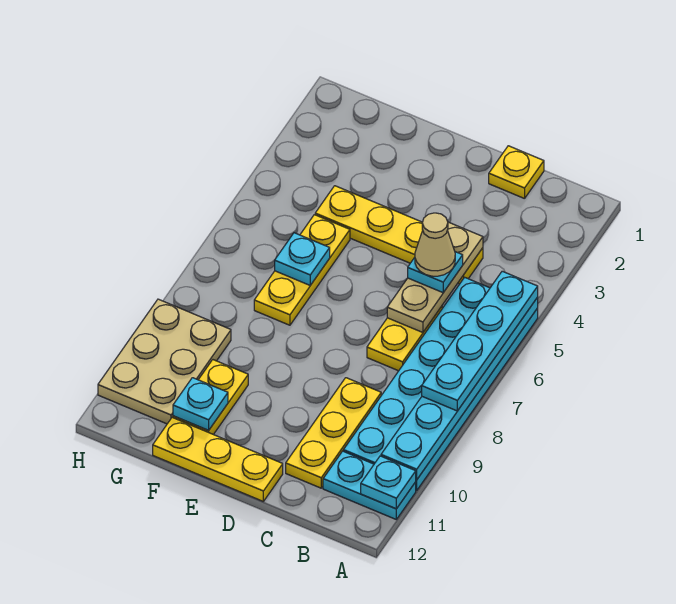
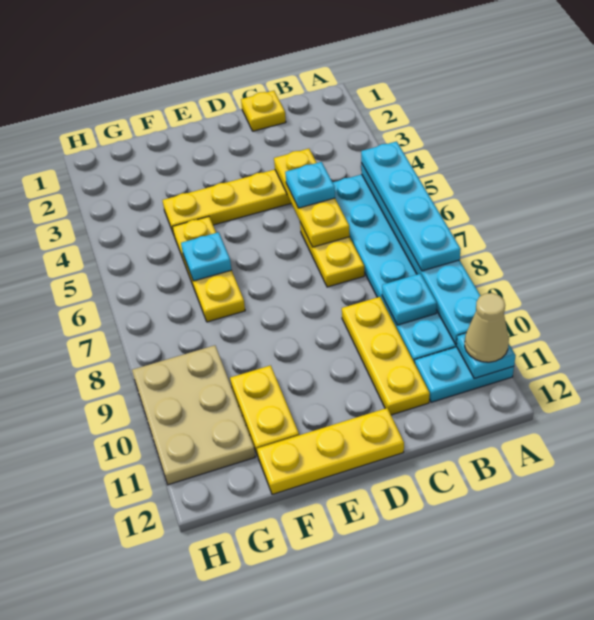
tan plate C4:C6 level 2 -> yellow plate C4:C6 level 2
tan cone C5 level 4 -> tan cone A11 level 3
cyan plate F11 level 2 -> cyan plate B9 level 2

